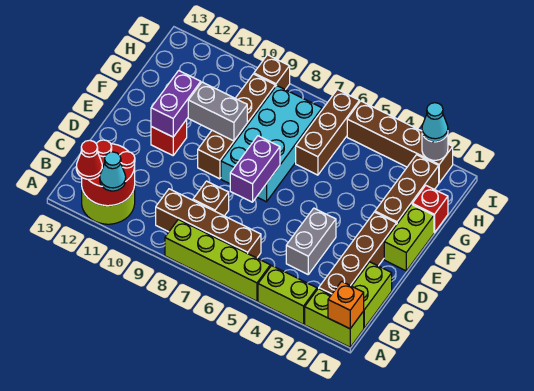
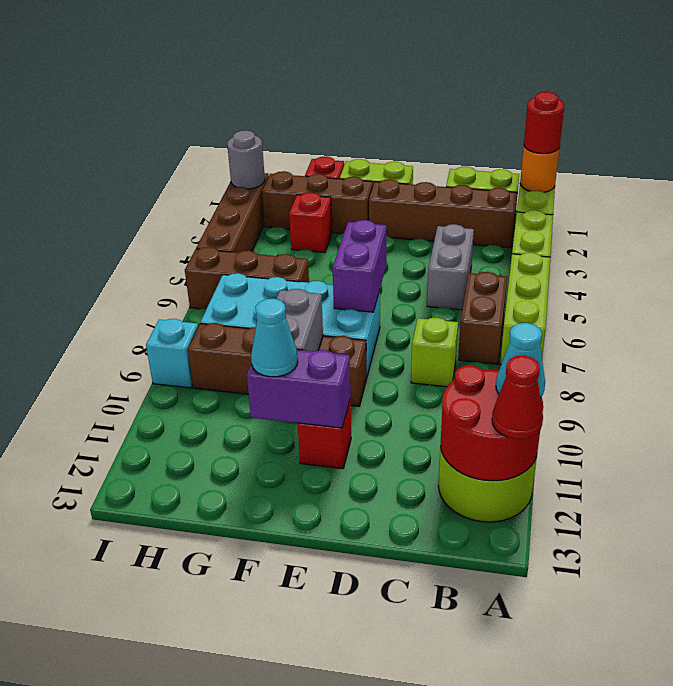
orange brick A1 level 2 -> orange round brick A1 level 2
none -> red round brick A1 level 3
lime brick A5:A8 level 1 -> lime brick A5:A7 level 1
brown brick B6:B9 level 1 -> brown brick B6:B7 level 1
grey brick C4:D4 level 1 -> grey brick C4:C5 level 1
brown brick C8 level 1 -> lime brick C8 level 1
purple brick D7:E7 level 2 -> purple brick E6:E7 level 2
none -> red brick G3 level 1
cyan cone I2 level 3 -> cyan cone F11 level 3
brown brick I9 level 1 -> cyan brick I9 level 1

